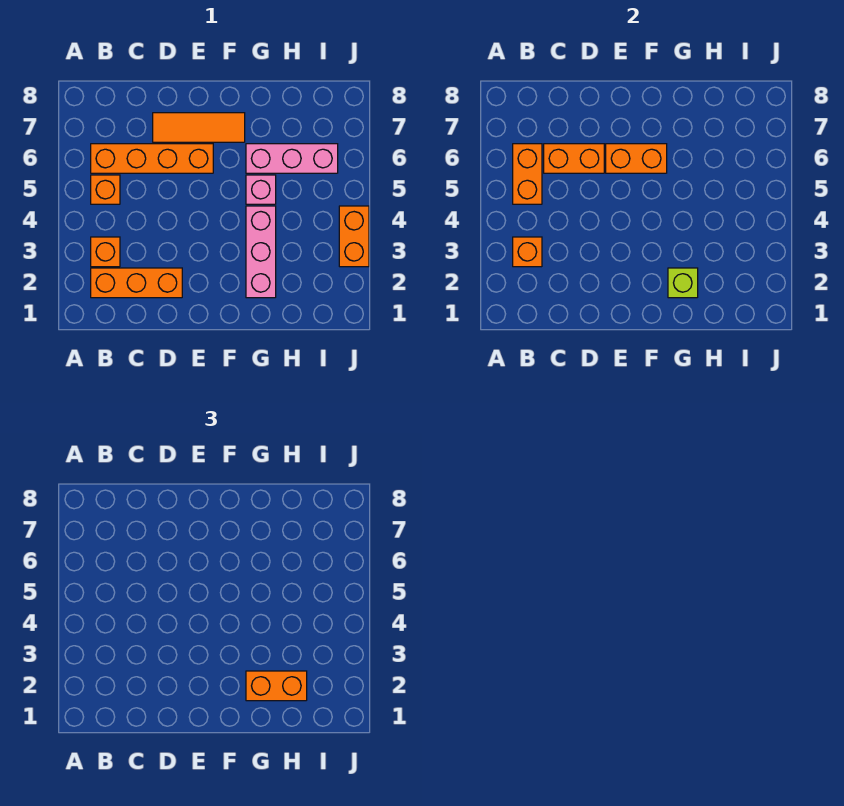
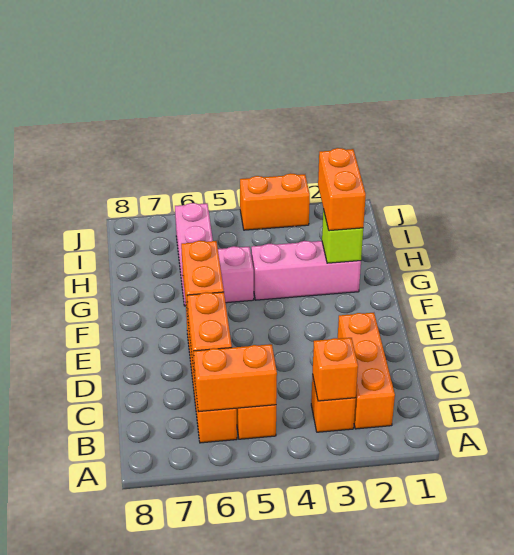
orange tile D7:F7 level 1 -> none

